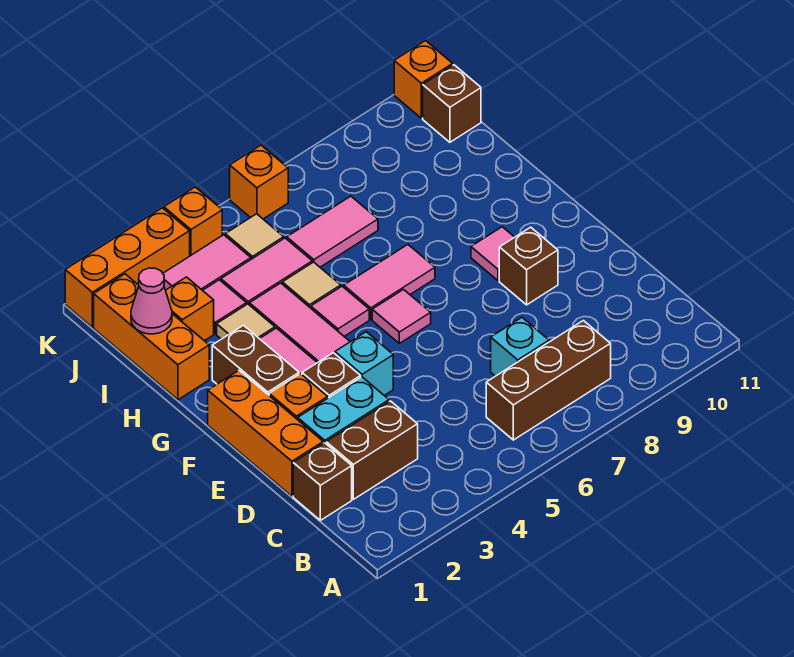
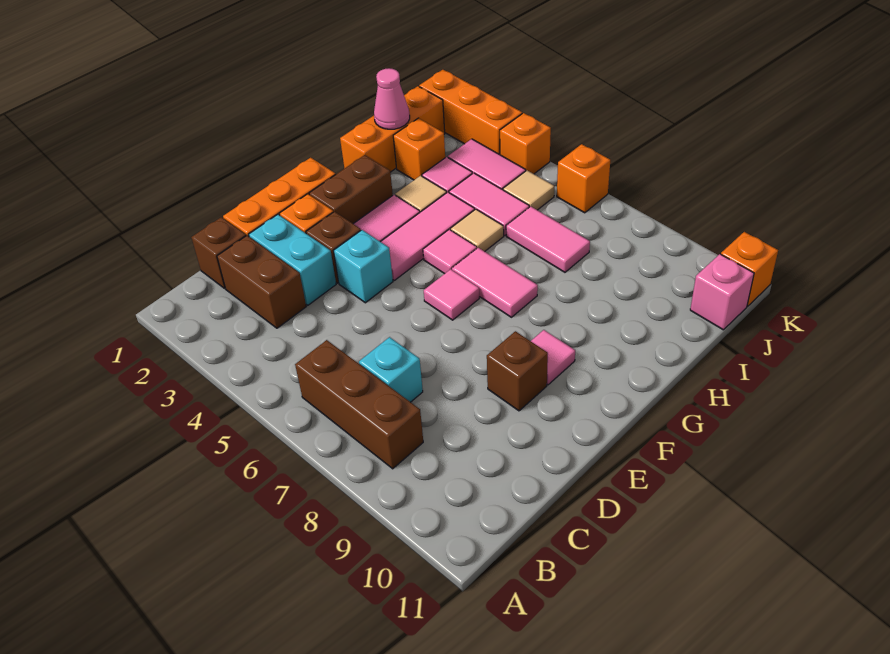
brown brick J11 level 1 -> pink brick J11 level 1

